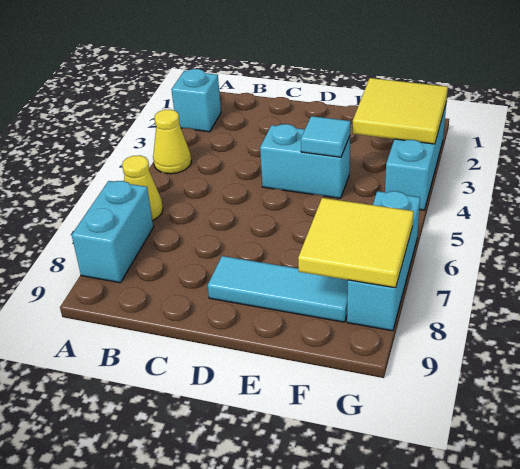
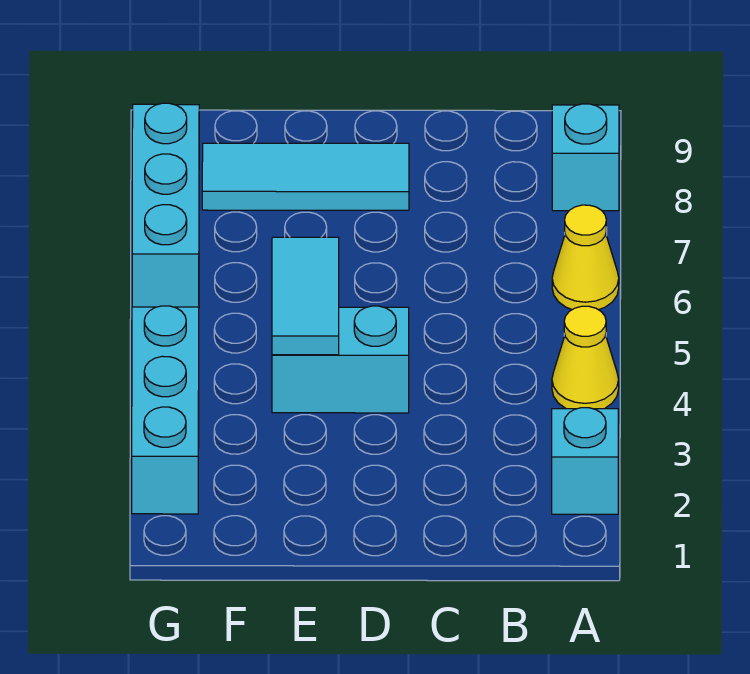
cyan brick A7:A8 level 1 -> cyan brick A8 level 1
cyan tile E4 level 2 -> cyan tile E4:E5 level 2
yellow tile F2:G3 level 2 -> none
yellow tile F7:G8 level 2 -> none

